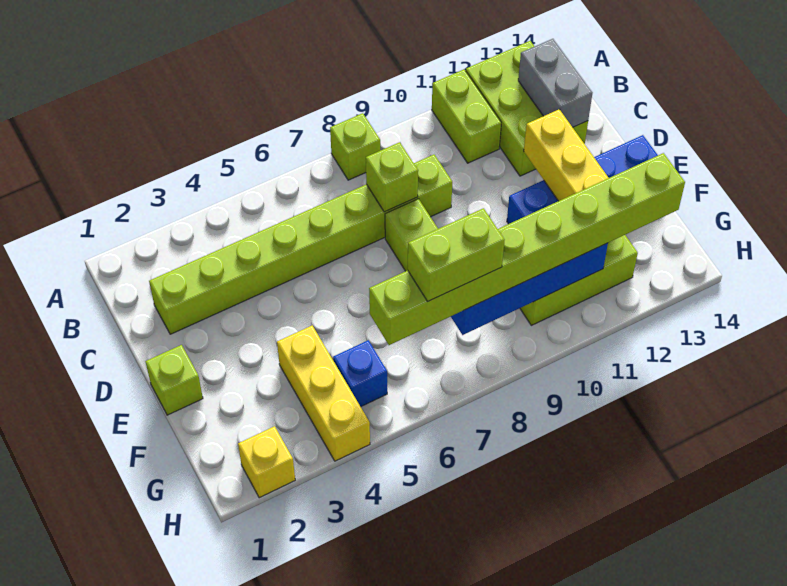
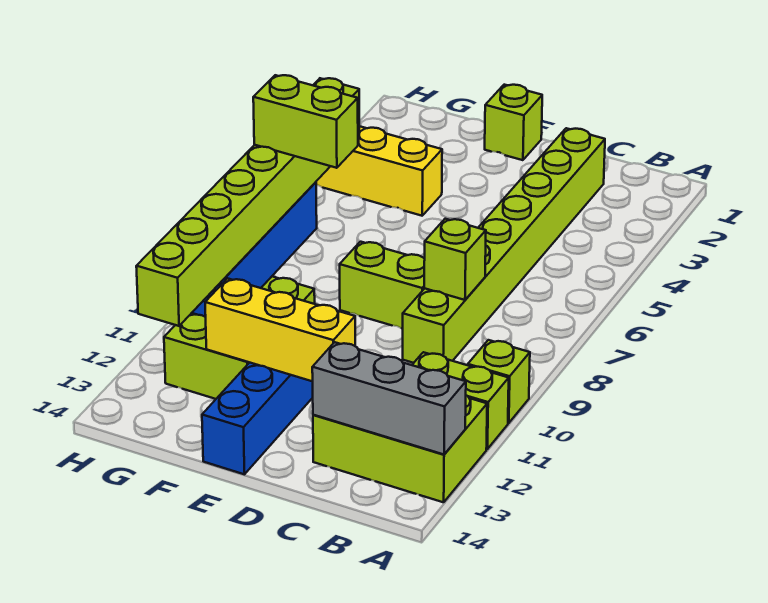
lime brick A8 level 1 -> lime brick A10 level 1
grey brick B13:C13 level 2 -> grey brick A13:C13 level 2
blue brick G5 level 1 -> none
lime brick G7:G8 level 4 -> lime brick F8:G8 level 4
yellow brick H2 level 1 -> none

